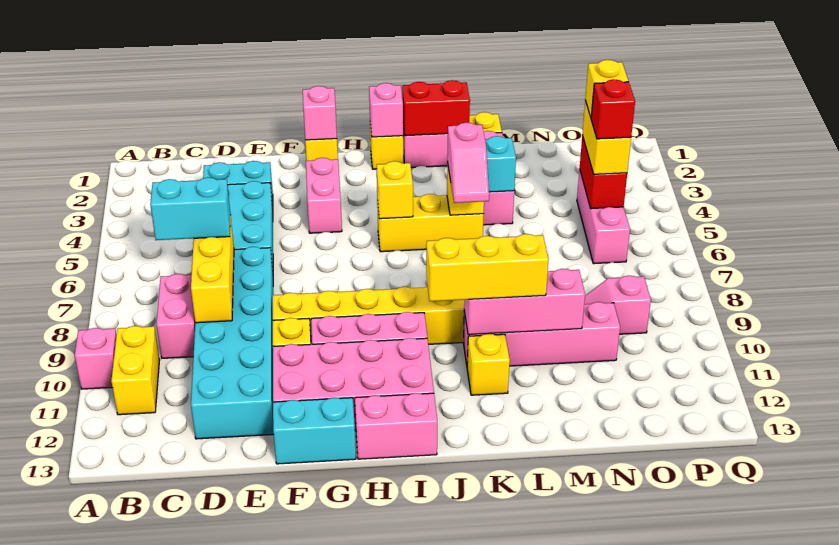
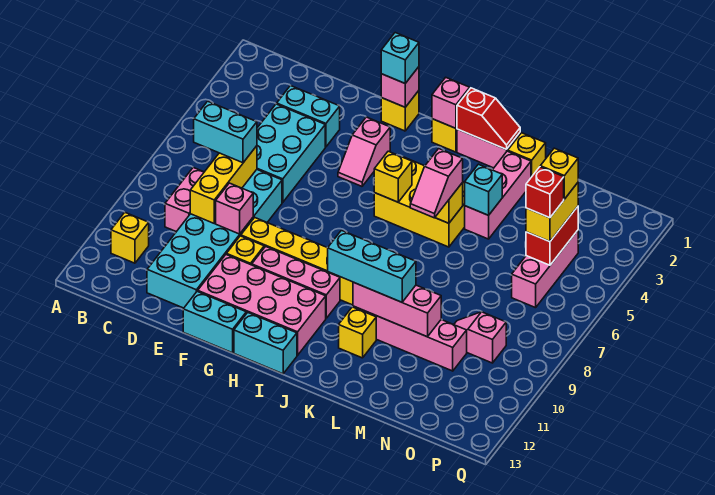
pink brick A10 level 1 -> pink brick E9 level 2
yellow brick B10:B11 level 1 -> yellow brick B11 level 1
none -> cyan brick G1 level 3
pink brick G3:G4 level 1 -> pink slope G3:G4 level 1 top 3
pink brick H13:I13 level 1 -> cyan brick H13:I13 level 1
yellow brick I5:K5 level 1 -> yellow brick I4:K5 level 1
red brick J1:K1 level 2 -> red slope J1:K1 level 2 top J
yellow brick J10:L10 level 3 -> cyan brick J10:L10 level 3

